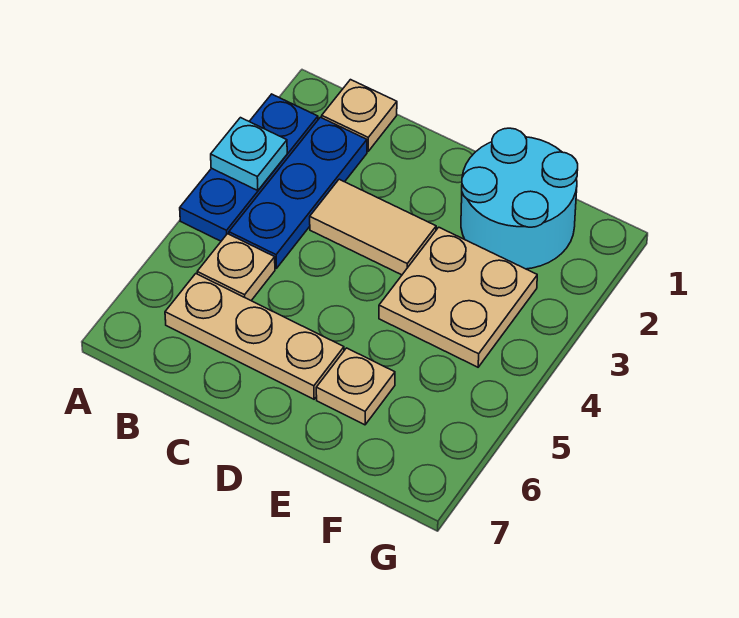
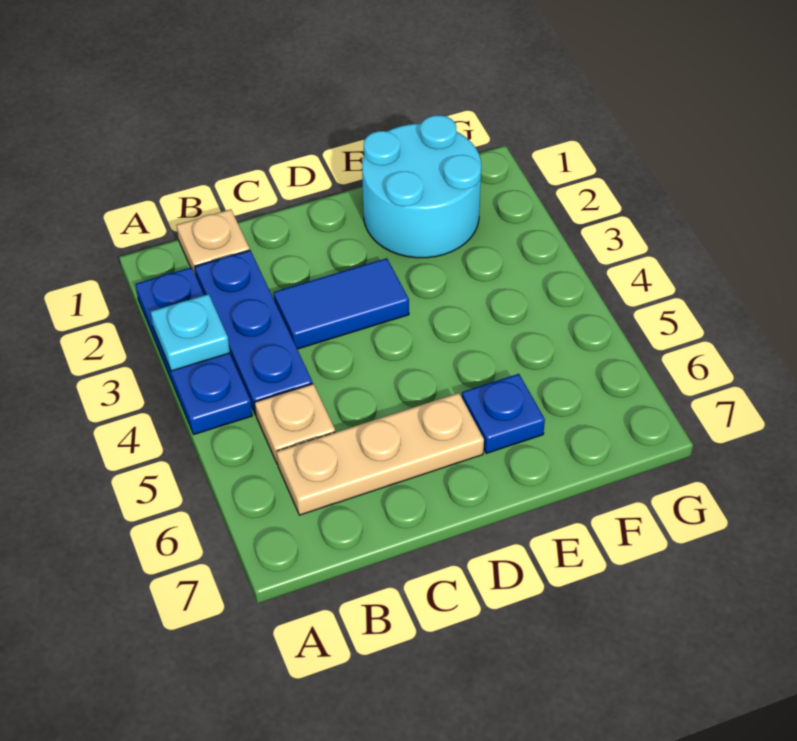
tan tile C3:D3 level 1 -> blue tile C3:D3 level 1
tan plate E3:F4 level 1 -> none
tan plate E6 level 1 -> blue plate E6 level 1

